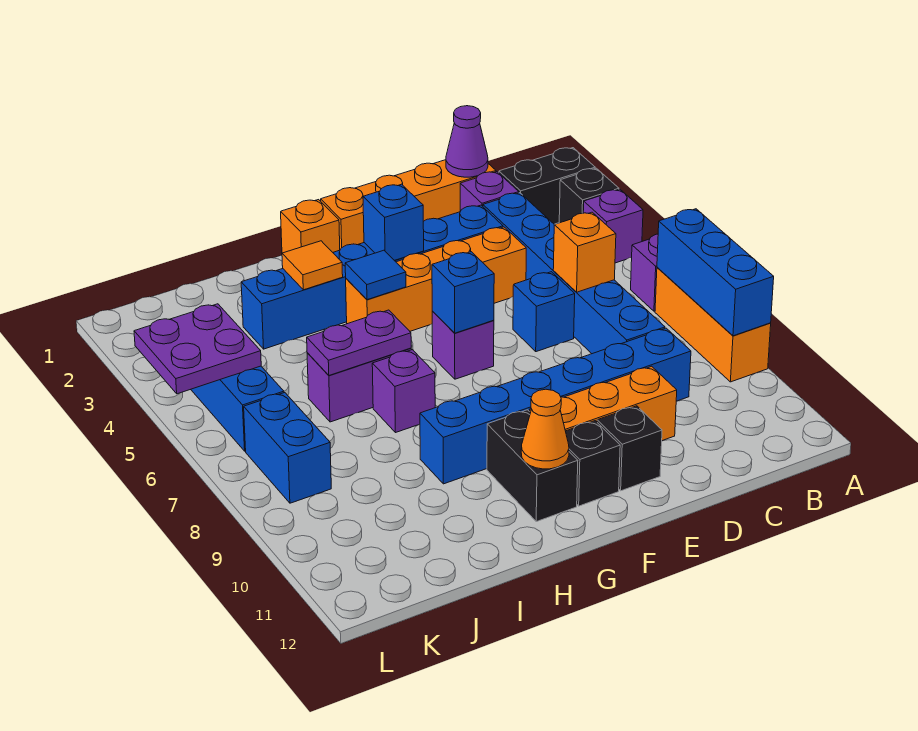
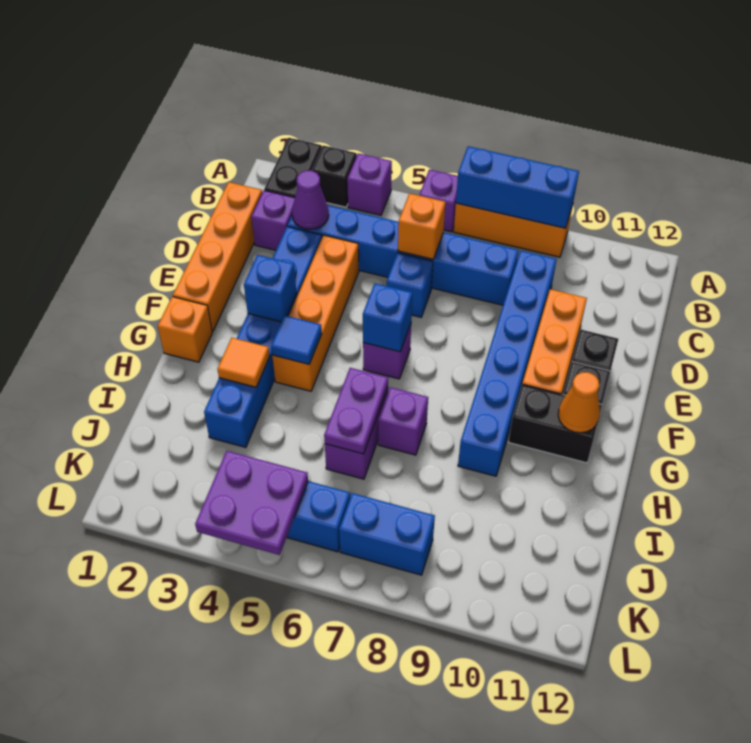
purple cone C1 level 2 -> purple cone C3 level 2

